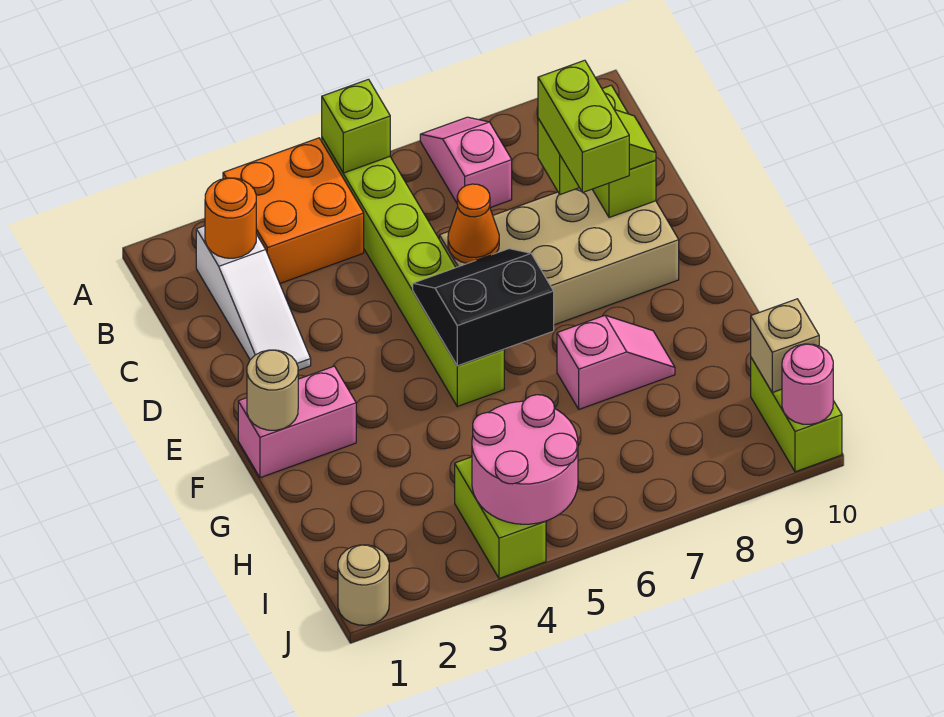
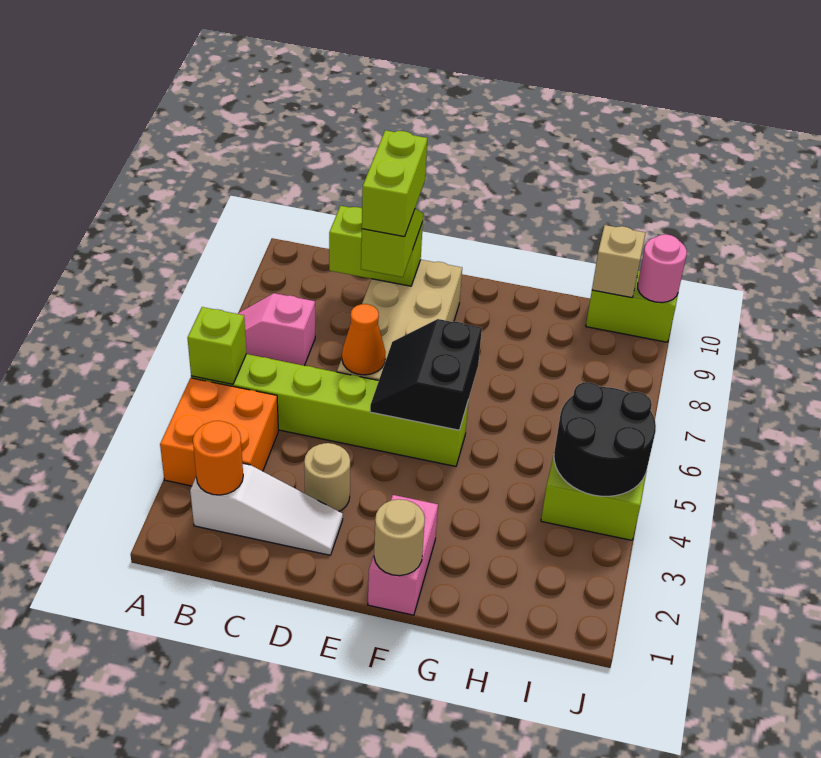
lime brick D8:E8 level 4 -> lime brick D8:D9 level 4
pink slope G7:G8 level 1 top 7 -> none
pink round brick I4:J5 level 2 -> black round brick I4:J5 level 2
tan round brick J1 level 1 -> tan round brick D3 level 1

